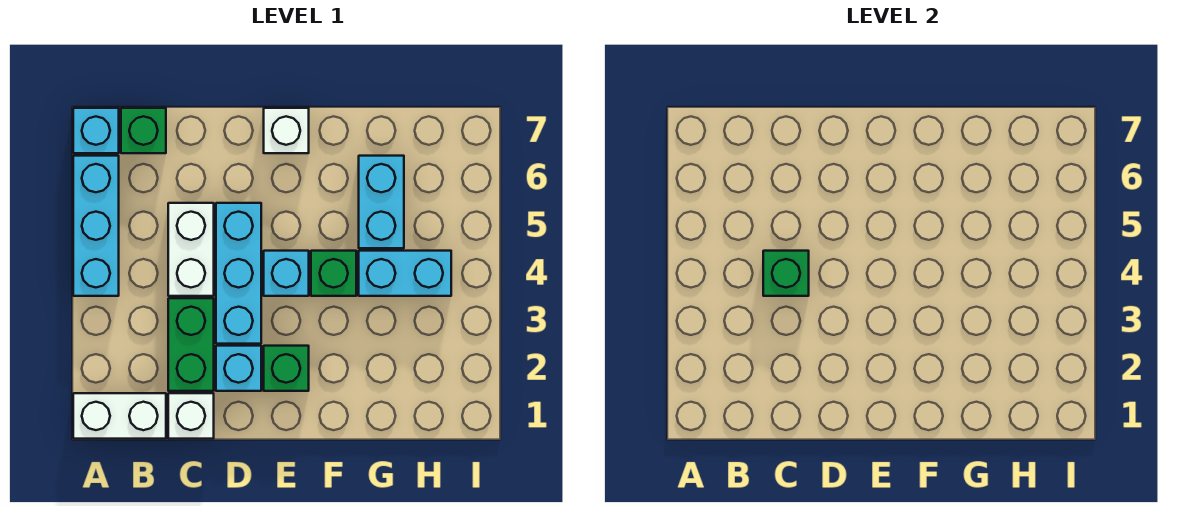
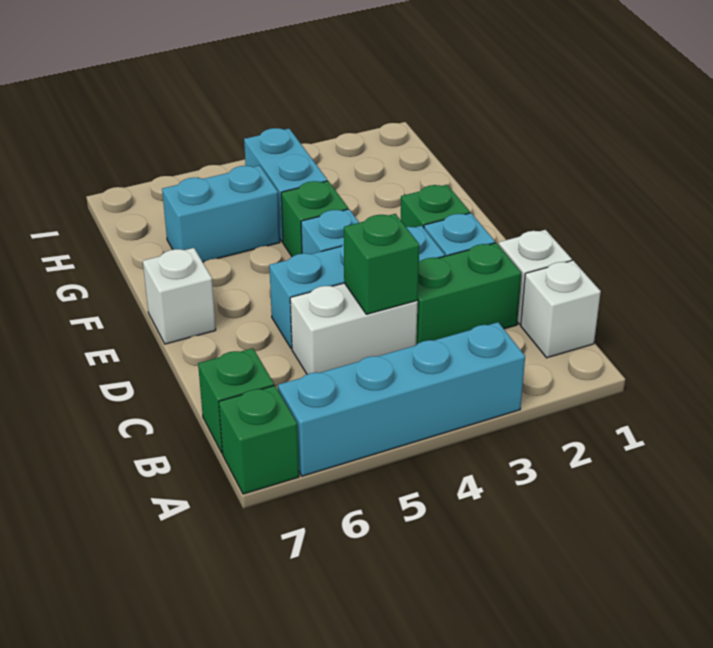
white brick A1:B1 level 1 -> white brick B1 level 1
cyan brick A4:A6 level 1 -> cyan brick A3:A6 level 1
cyan brick A7 level 1 -> green brick A7 level 1

